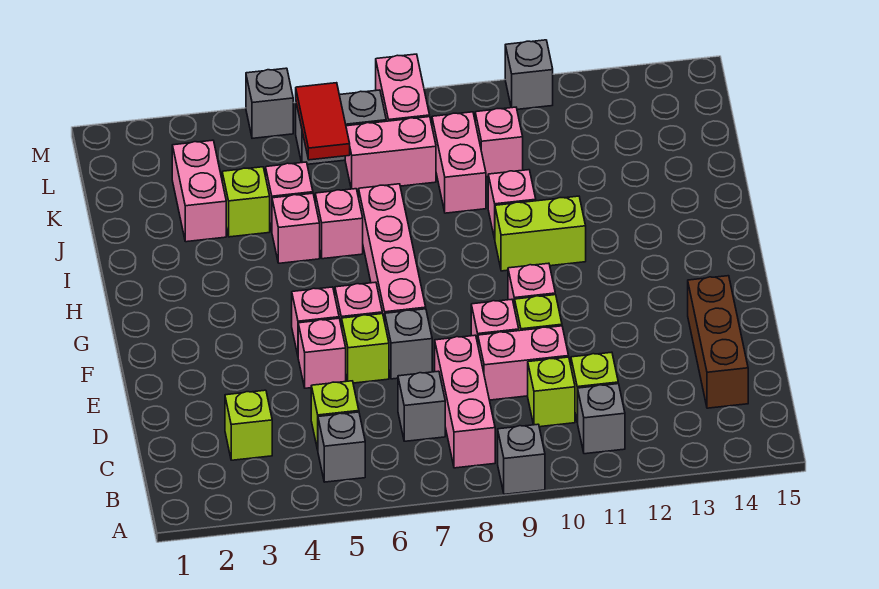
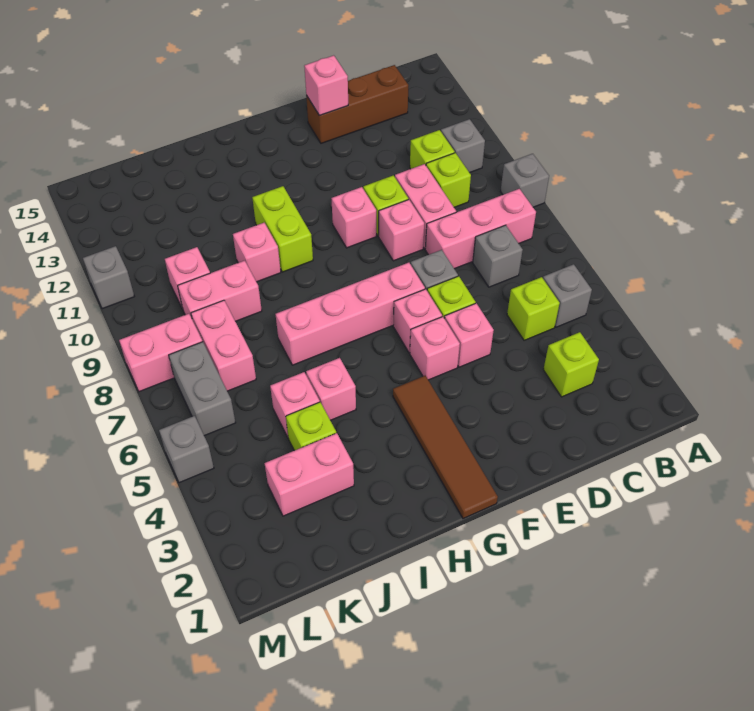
none -> brown tile G1:G4 level 1
pink brick I6 level 1 -> pink brick E14 level 2
red tile K6:L6 level 2 -> none

